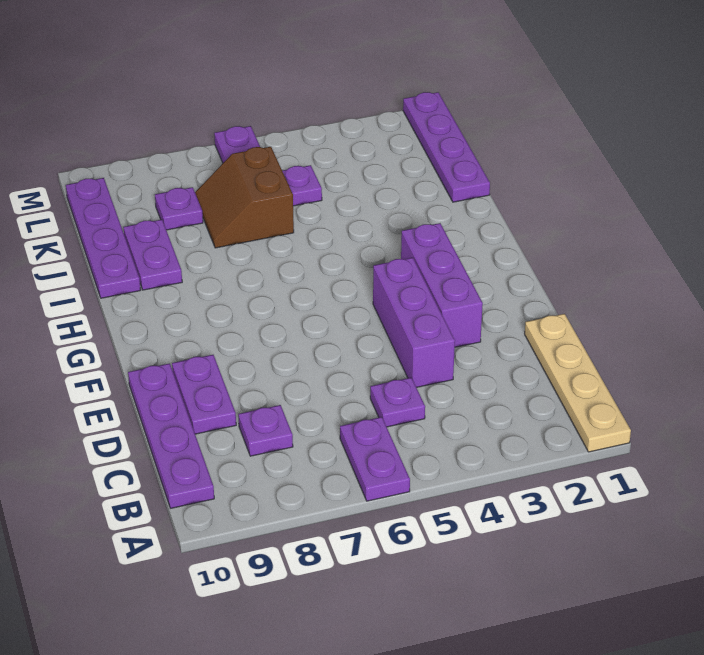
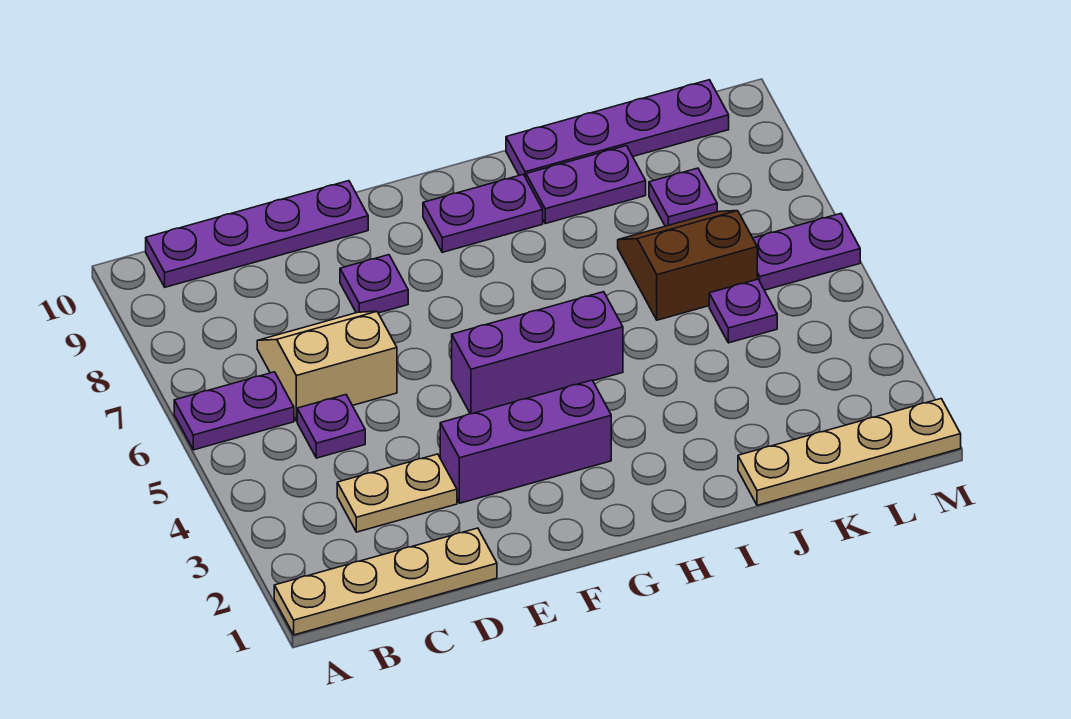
none -> tan plate C3:D3 level 1
none -> tan slope C6:D7 level 1 top 6
purple plate C8 level 1 -> purple plate E8 level 1
purple brick D4:F4 level 1 -> purple brick F5:H5 level 1
purple plate D9:E9 level 1 -> purple plate G9:H9 level 1
purple plate J1:M1 level 1 -> tan plate J1:M1 level 1

